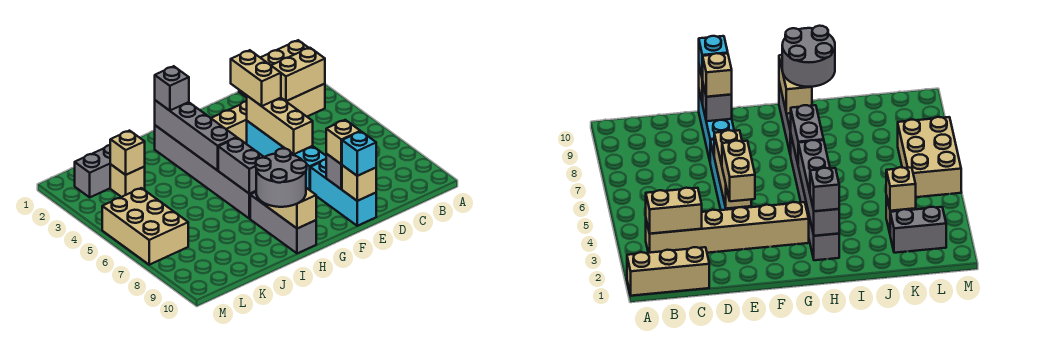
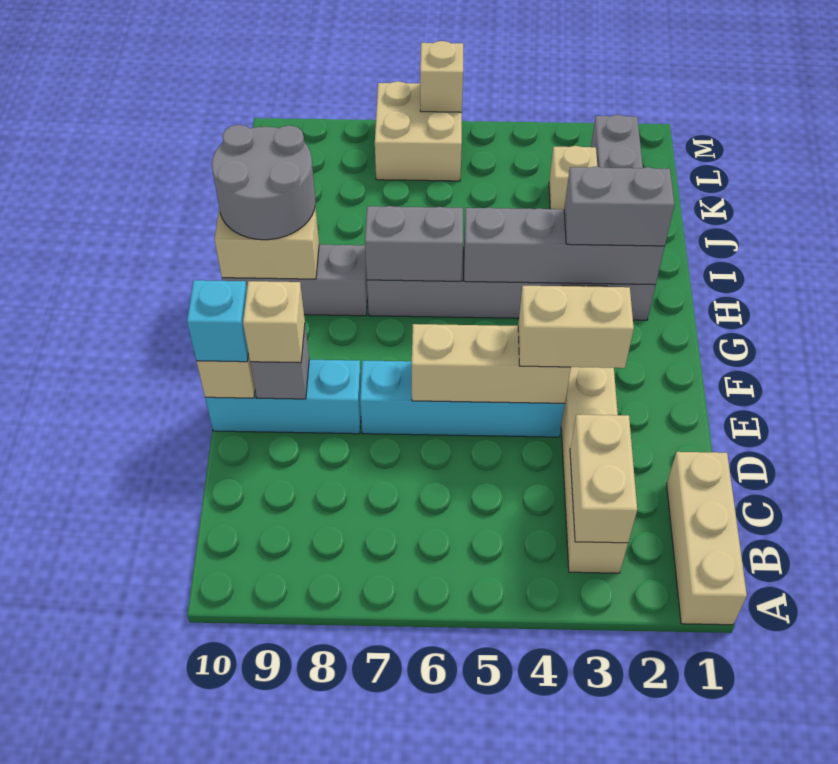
grey brick H2 level 3 -> grey brick H2:H3 level 3
tan brick K3 level 2 -> tan brick M6 level 2
tan brick L5:M7 level 1 -> tan brick L6:M7 level 1

